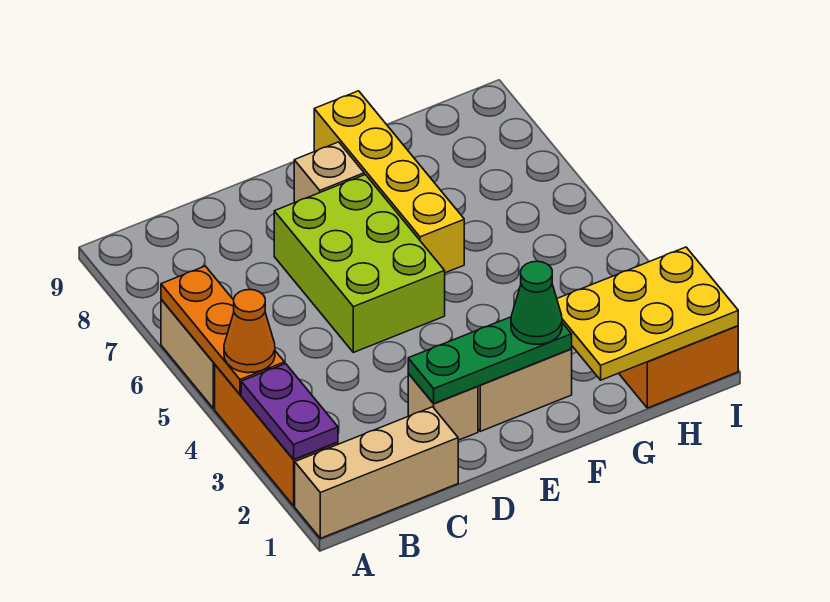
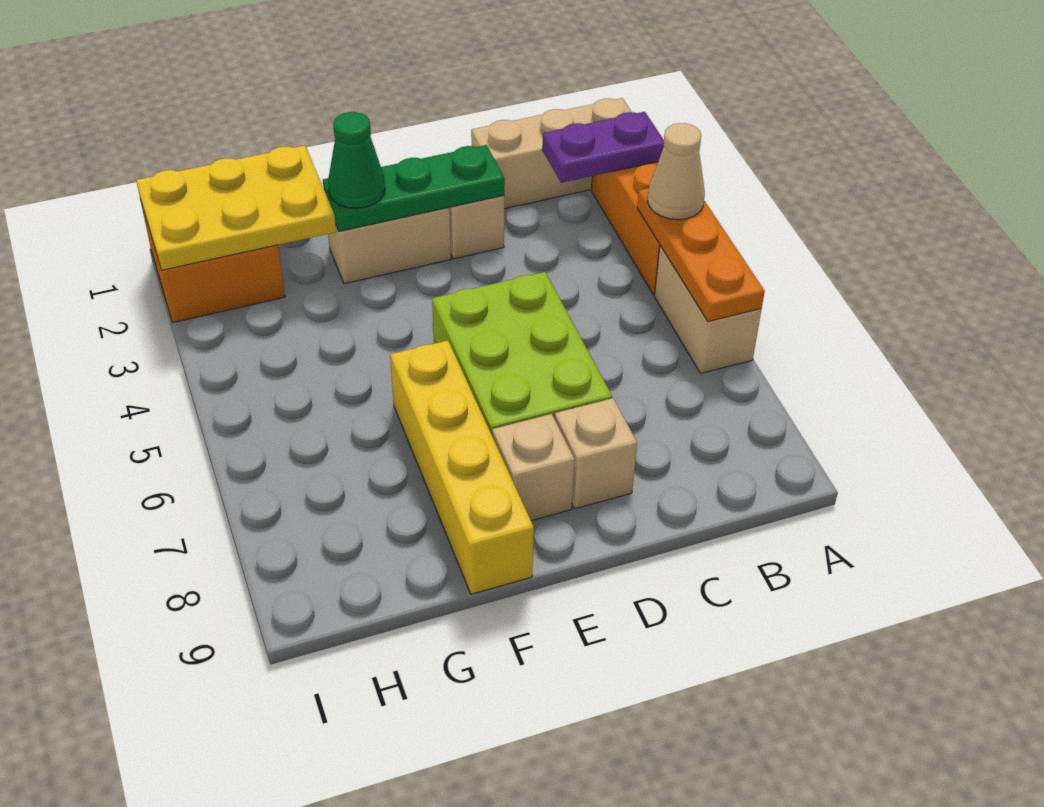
purple plate A2:A3 level 2 -> purple plate A2:B2 level 2
orange cone A4 level 3 -> tan cone A4 level 3
none -> tan brick D8 level 1

